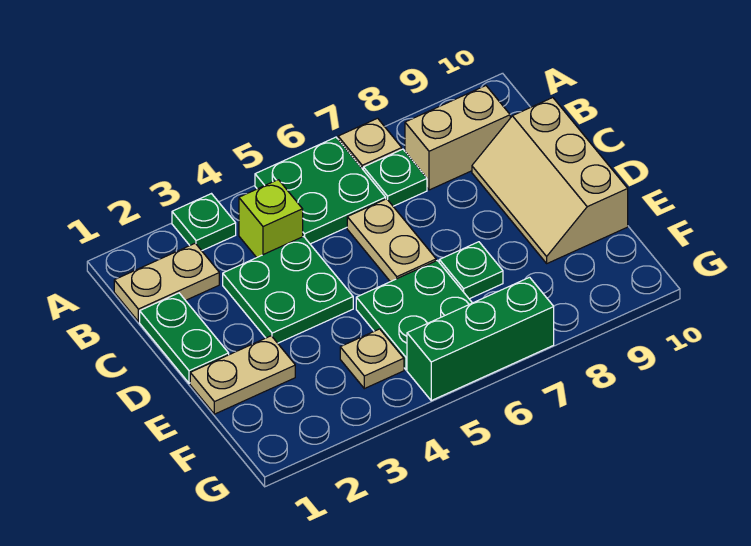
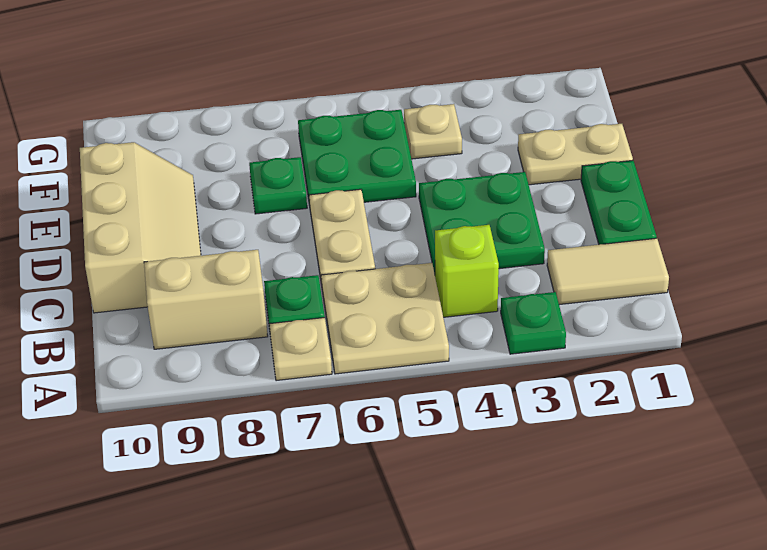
green plate A5:B6 level 1 -> tan plate A5:B6 level 1
tan plate B1:B2 level 1 -> tan tile B1:B2 level 1
green brick G5:G7 level 1 -> none

